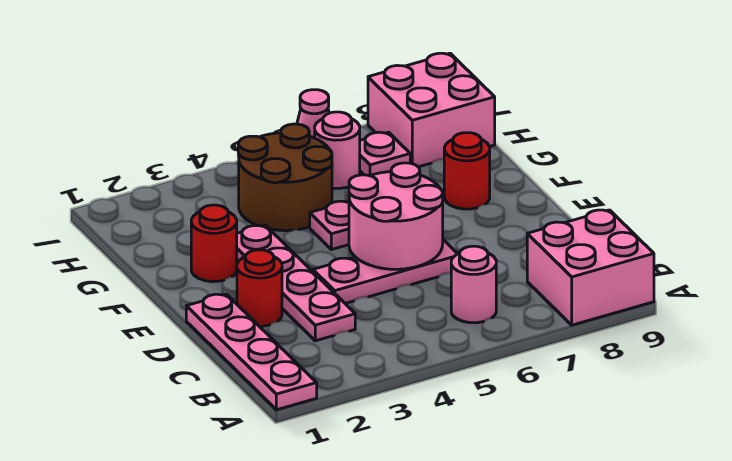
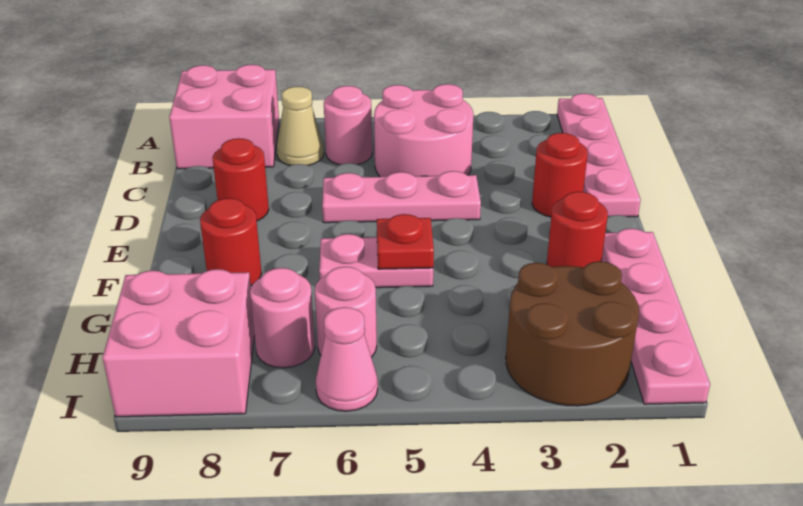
none -> tan cone B7 level 1
pink plate C3:F3 level 1 -> pink plate F1:I1 level 1
pink round brick D5:E6 level 2 -> pink round brick B4:C5 level 1
none -> red round brick D8 level 1
none -> red plate F5 level 2
brown round brick G4:H5 level 1 -> brown round brick H2:I3 level 1
pink plate H7 level 1 -> pink round brick H7 level 1

